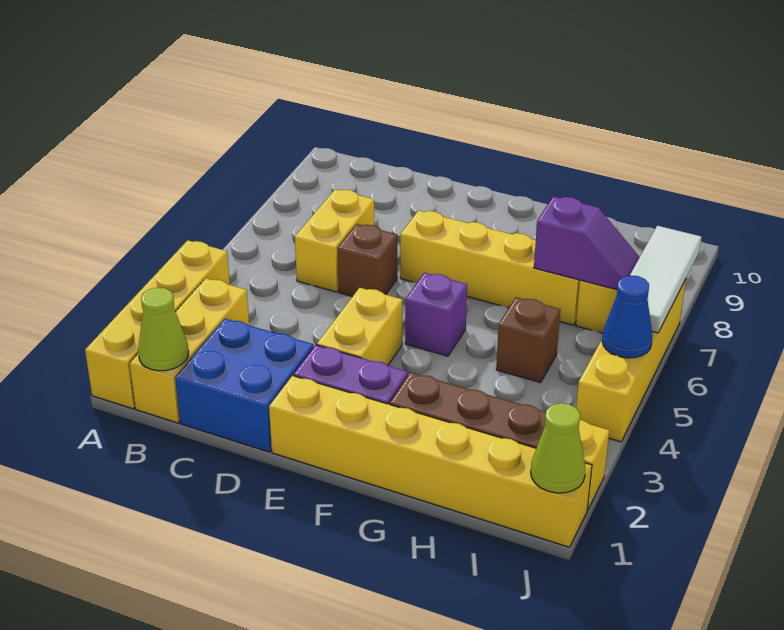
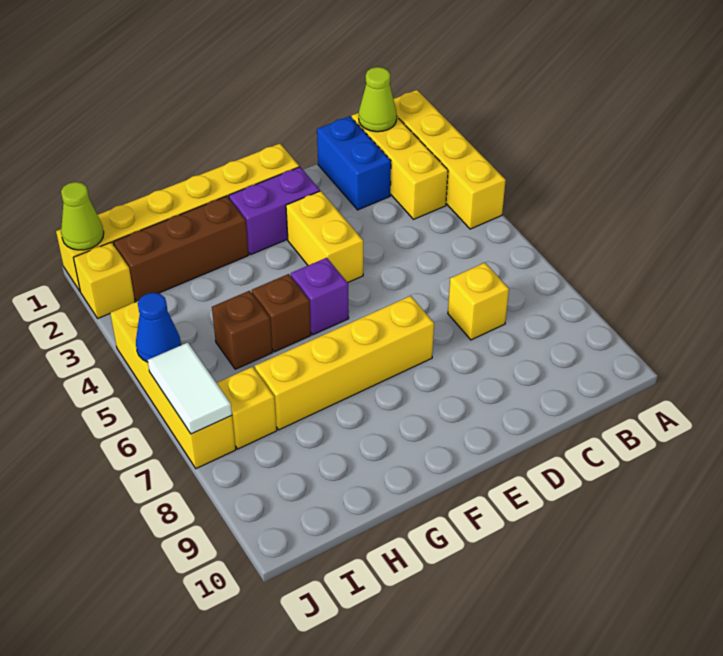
blue brick C1:D2 level 1 -> blue brick C1:C2 level 1
yellow brick C6:C7 level 1 -> yellow brick C7 level 1
brown brick D6 level 1 -> brown brick G5 level 1
purple slope H7:I7 level 2 top H -> none
white tile J6:J8 level 2 -> white tile J6:J7 level 2

